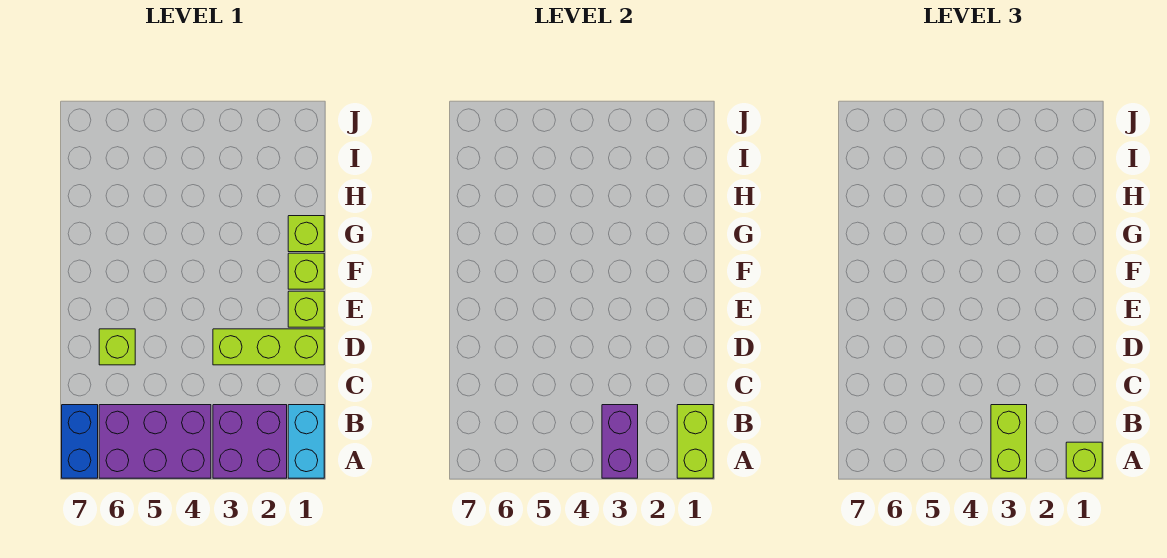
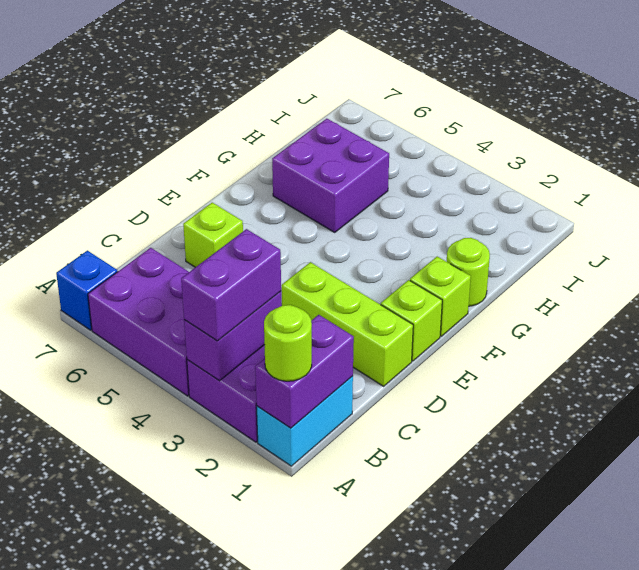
lime brick A1:B1 level 2 -> purple brick A1:B1 level 2
lime brick A1 level 3 -> lime round brick A1 level 3
lime brick A3:B3 level 3 -> purple brick A3:B3 level 3
blue brick A7:B7 level 1 -> blue brick A7 level 1
lime brick G1 level 1 -> lime round brick G1 level 1
none -> purple brick G5:H6 level 1

